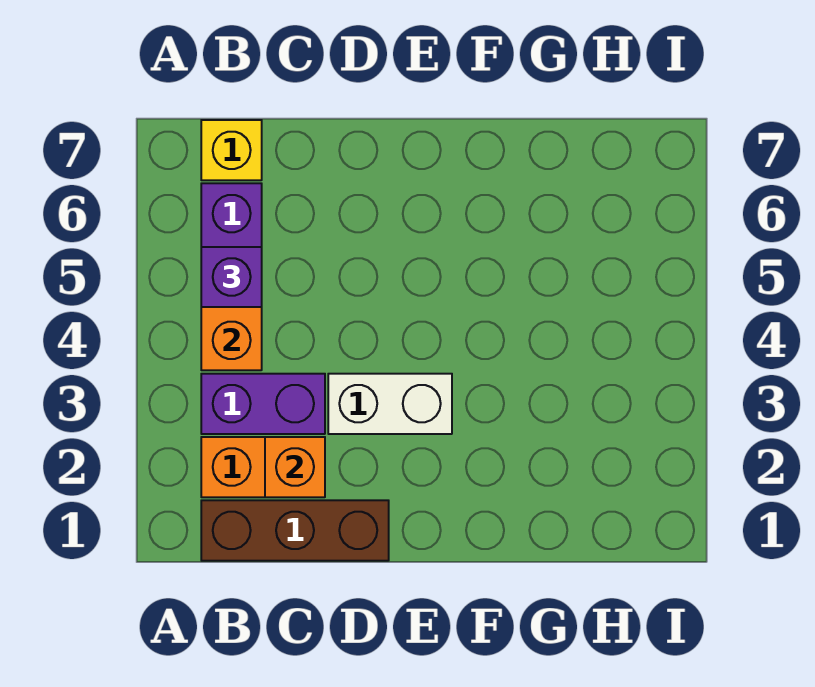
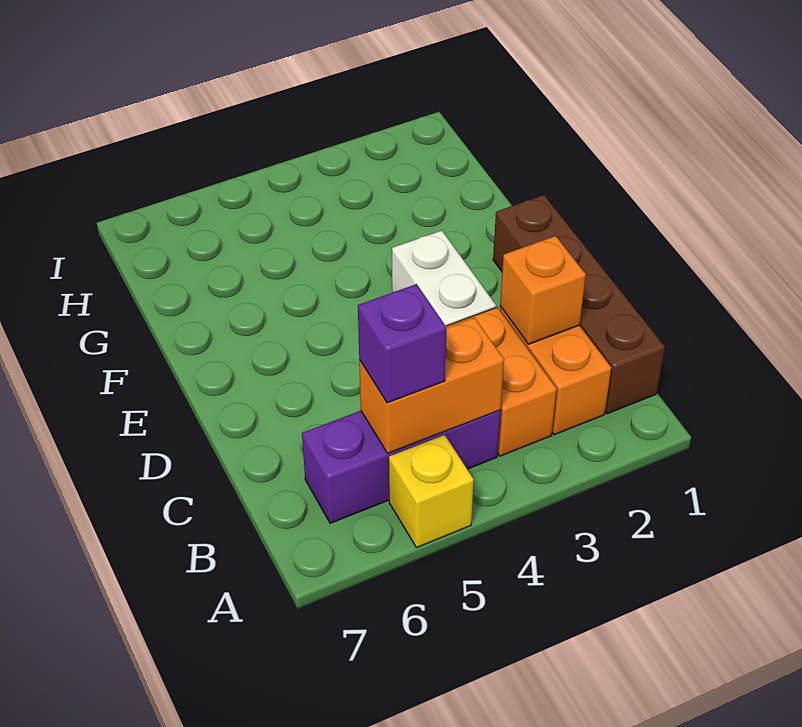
brown brick B1:D1 level 1 -> brown brick B1:E1 level 1
purple brick B3:C3 level 1 -> orange brick B3:C3 level 1
yellow brick B7 level 1 -> yellow brick A5 level 1

